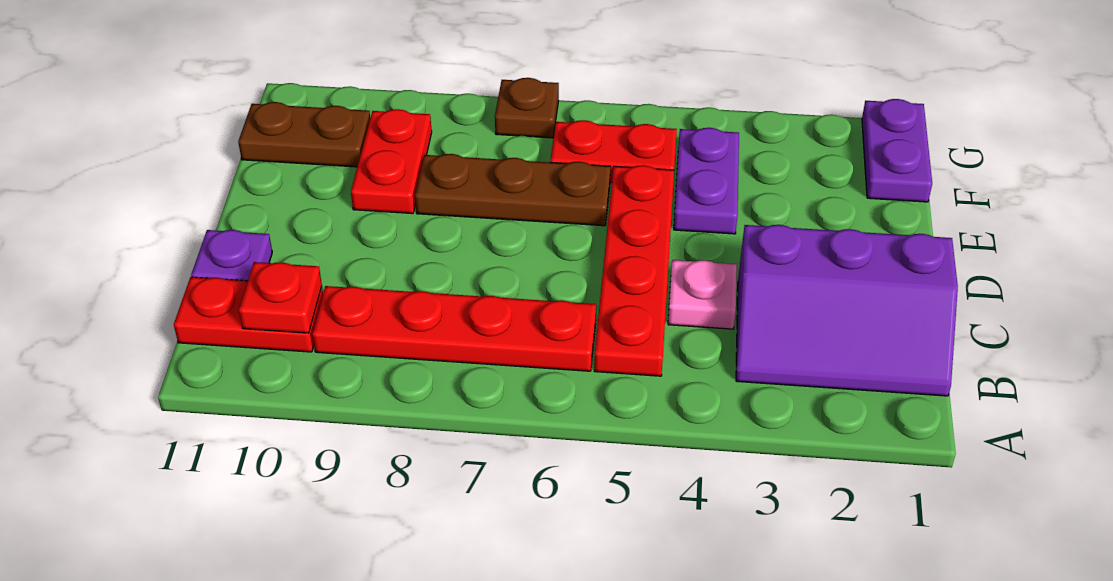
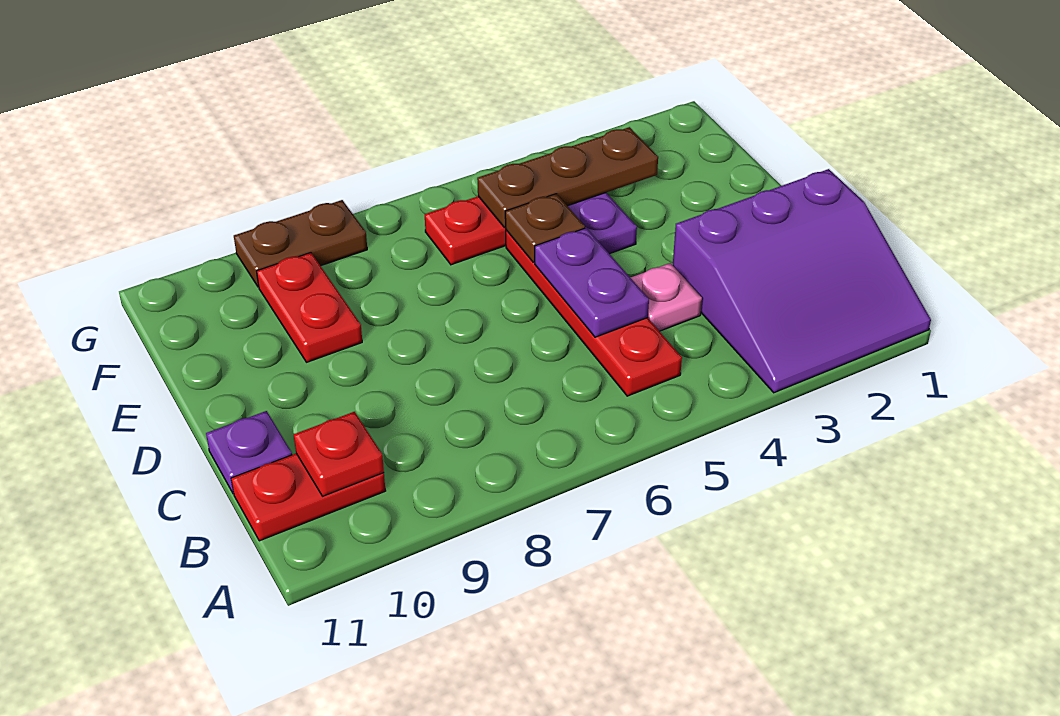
purple slope B1:C3 level 1 top C -> purple slope A1:C3 level 1 top C
red plate B6:B9 level 1 -> none
brown plate E6:E8 level 1 -> brown plate F3:F5 level 2
purple plate F1:G1 level 1 -> purple plate C5:D5 level 2
brown plate F10:F11 level 1 -> brown plate G8:G9 level 1
brown plate G7 level 1 -> brown plate E5 level 2

